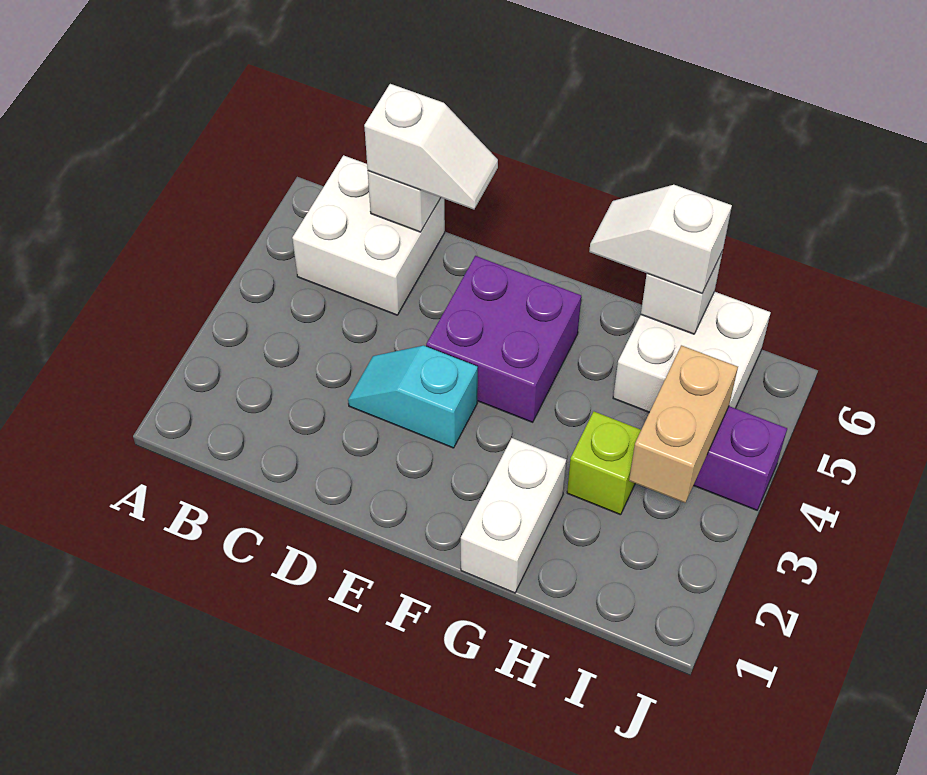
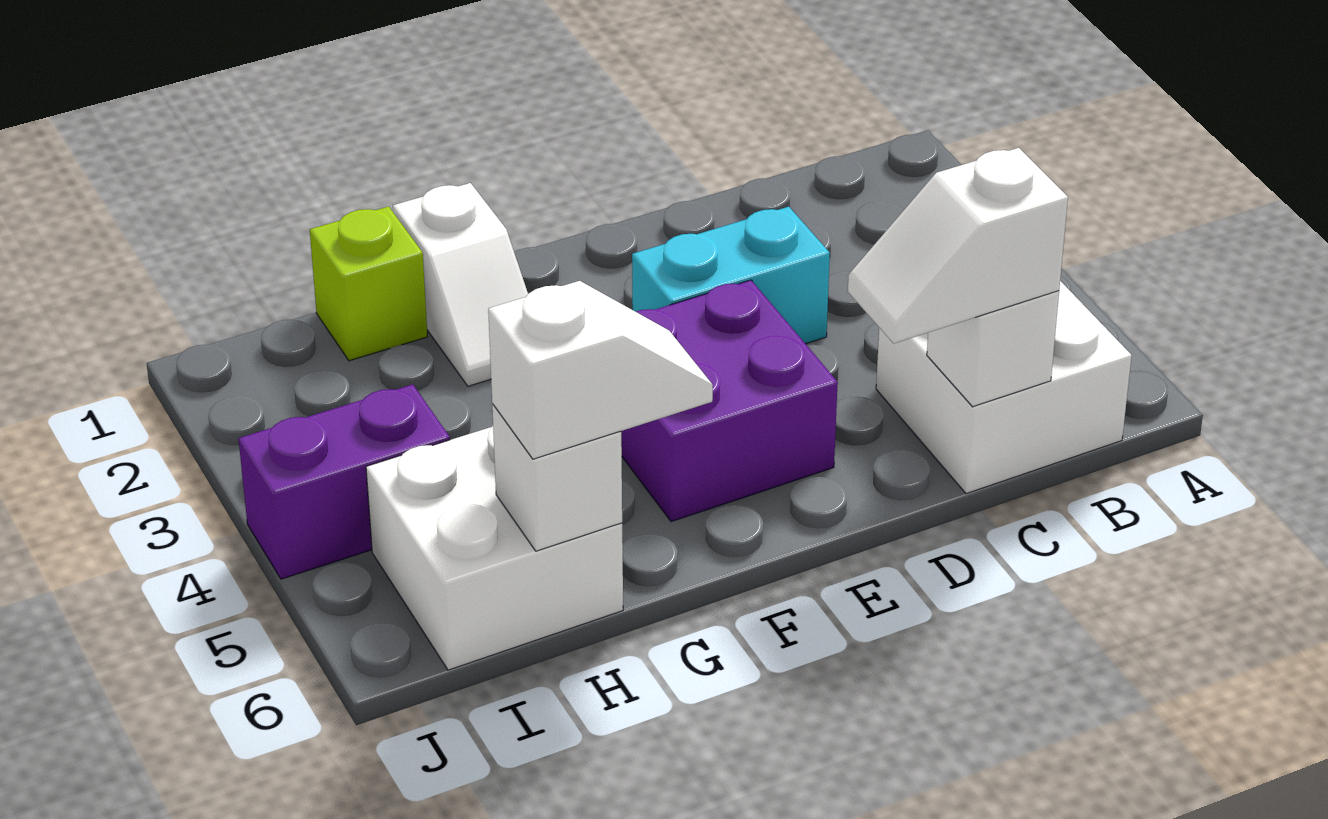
cyan slope D3:E3 level 1 top E -> cyan brick D3:E3 level 1
white brick G1:G2 level 1 -> white slope G1:G2 level 1 top 1
lime brick H3 level 1 -> lime brick H1 level 1
tan brick I3:I4 level 2 -> none

